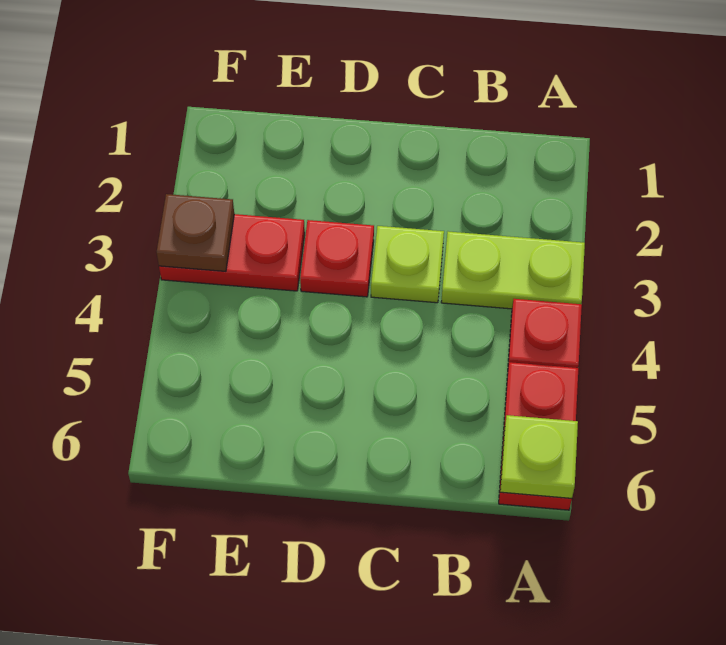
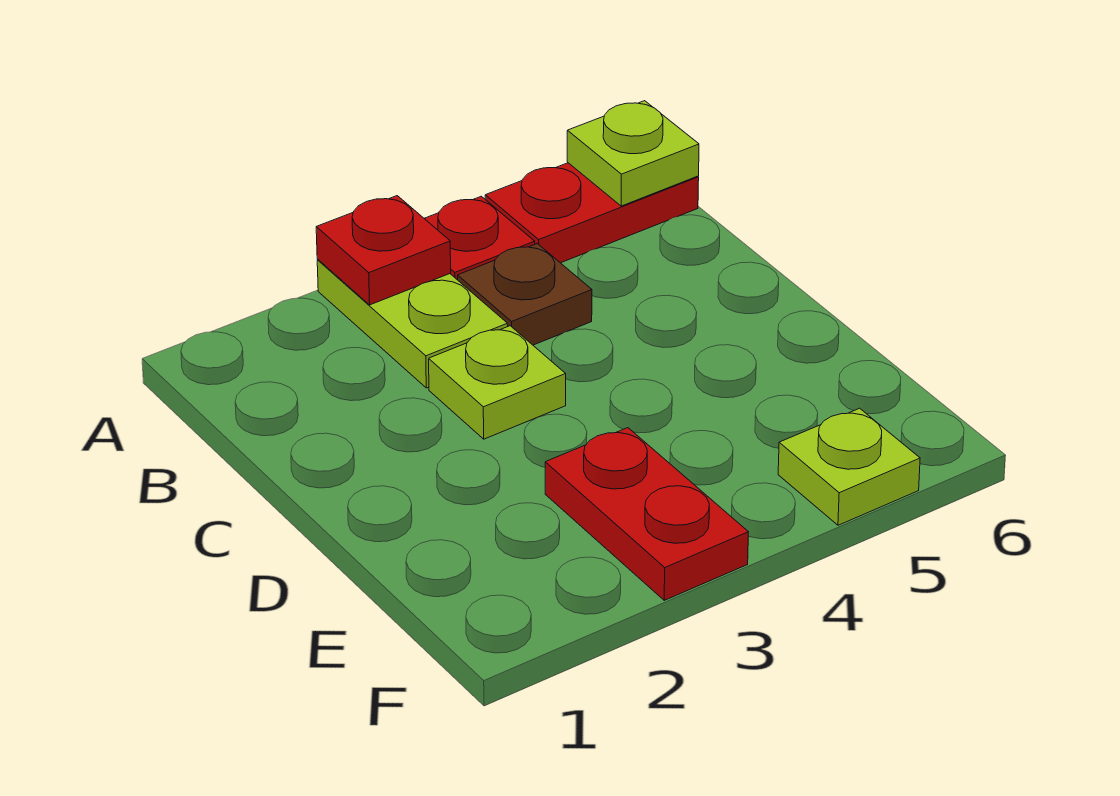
red plate D3 level 1 -> red plate A3 level 2
brown plate F3 level 2 -> brown plate B4 level 1
none -> lime plate F5 level 1

